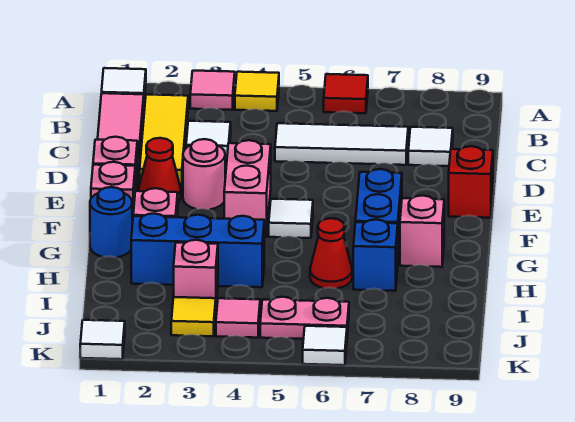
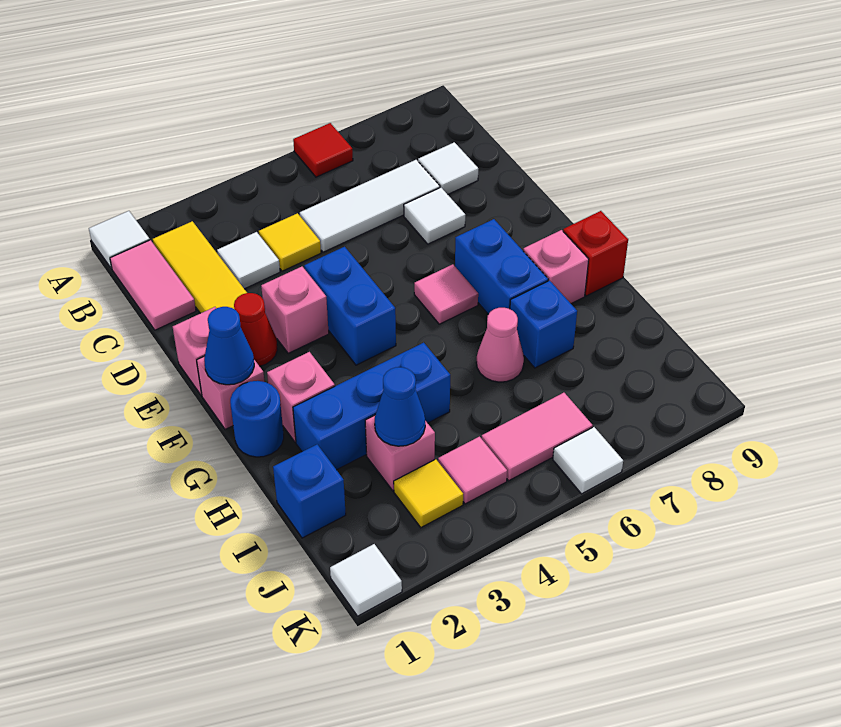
pink tile A3 level 1 -> pink tile F6 level 1
yellow tile A4 level 1 -> yellow tile C4 level 1
pink round brick E3 level 1 -> pink brick E3 level 1
pink brick E4:F4 level 1 -> blue brick E4:F4 level 1
red brick E9 level 1 -> red brick G9 level 1
none -> blue cone F1 level 2
white tile F5 level 1 -> white tile D7 level 1
red cone H6 level 1 -> pink cone H6 level 1
none -> blue brick I1 level 1
none -> blue cone I3 level 2
pink plate J5:J6 level 1 -> pink tile J5:J6 level 1

